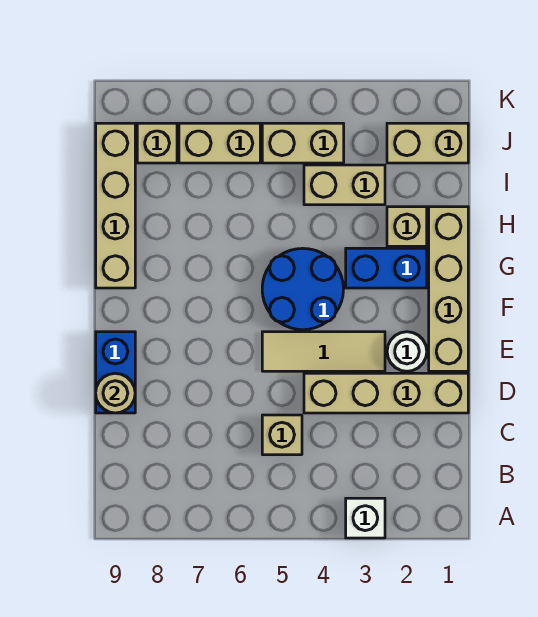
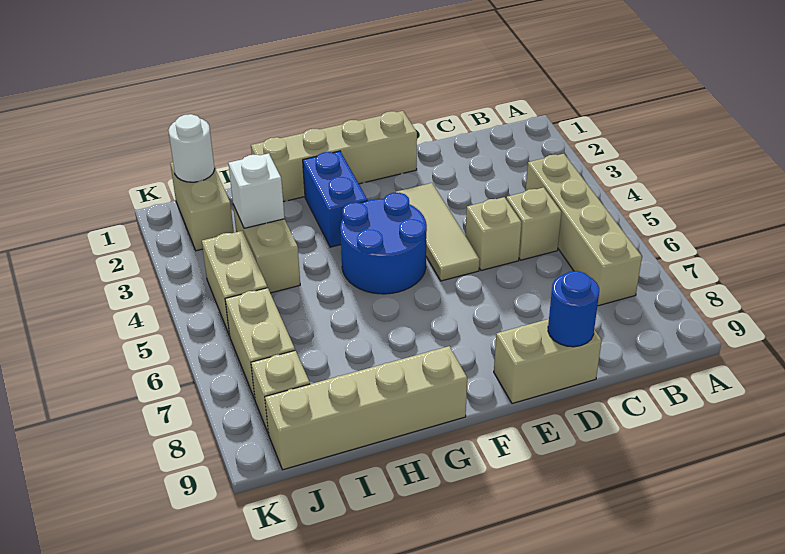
white brick A3 level 1 -> white brick I3 level 2
tan brick D1:D4 level 1 -> tan brick B4:B7 level 1
blue brick D9:E9 level 1 -> tan brick D9:E9 level 1
tan round brick D9 level 2 -> blue round brick D9 level 2
white round brick E2 level 1 -> white round brick J1 level 2
tan brick H2 level 1 -> tan brick D5 level 1

